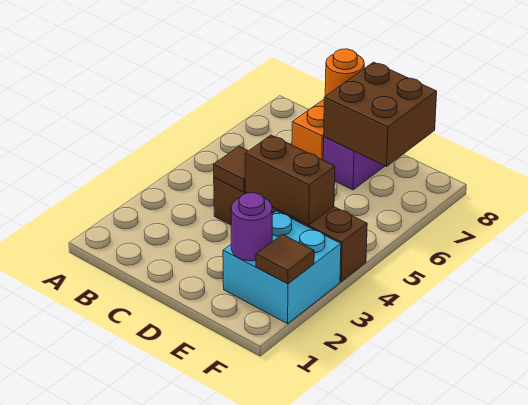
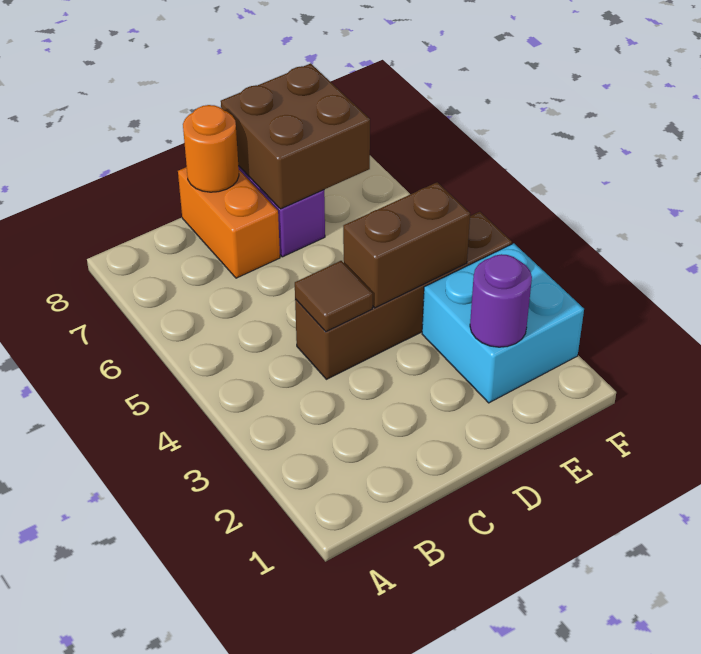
brown tile F2 level 2 -> none

